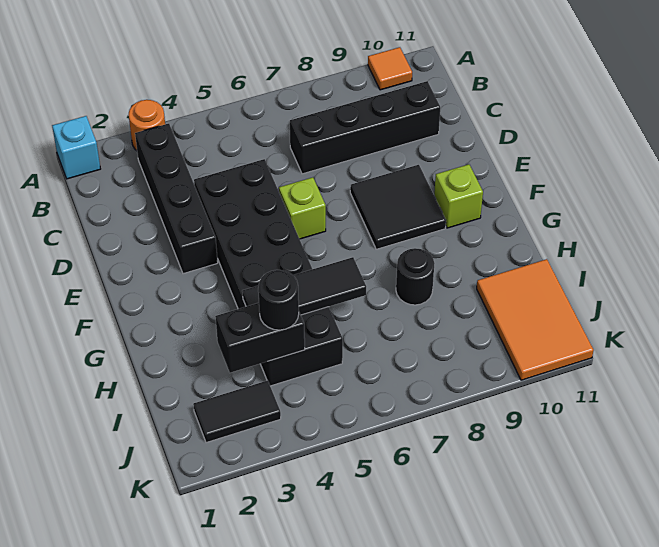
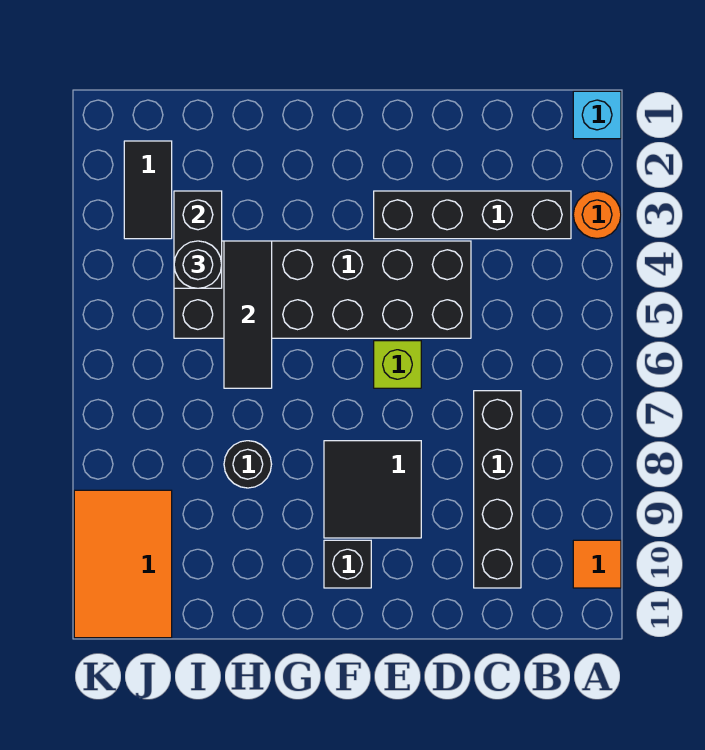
lime brick F10 level 1 -> black brick F10 level 1
orange tile I10:K11 level 1 -> orange tile J9:K11 level 1

